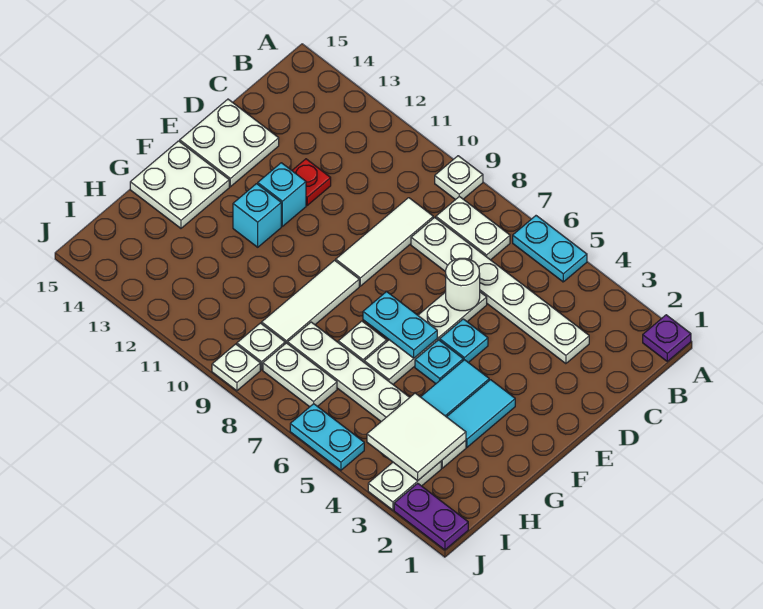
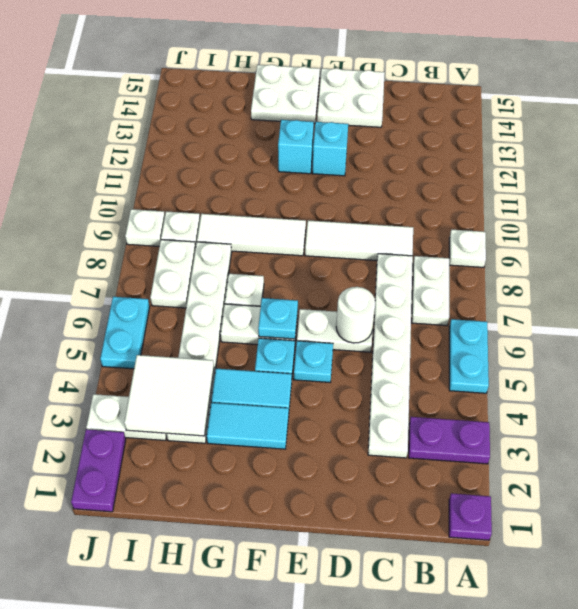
none -> purple plate A3:B3 level 1
red plate D12 level 1 -> none
cyan plate F6:F7 level 2 -> cyan plate F6 level 2

